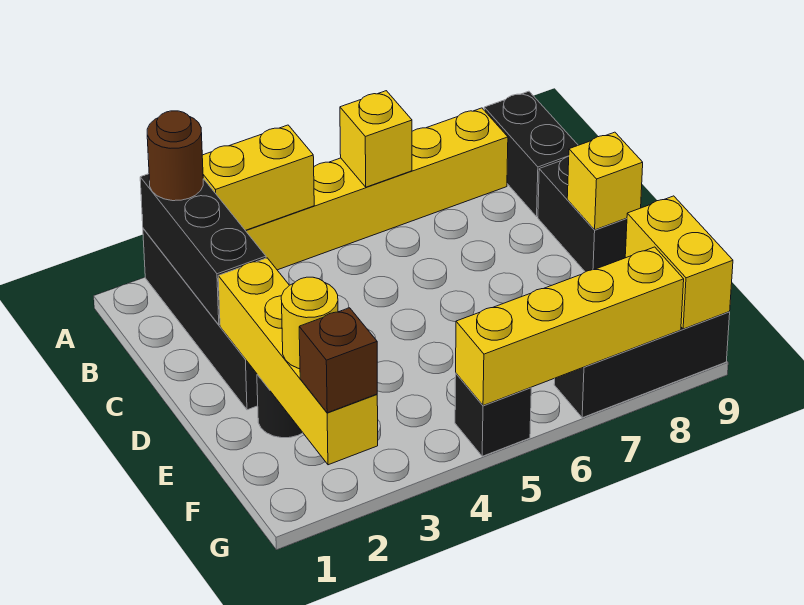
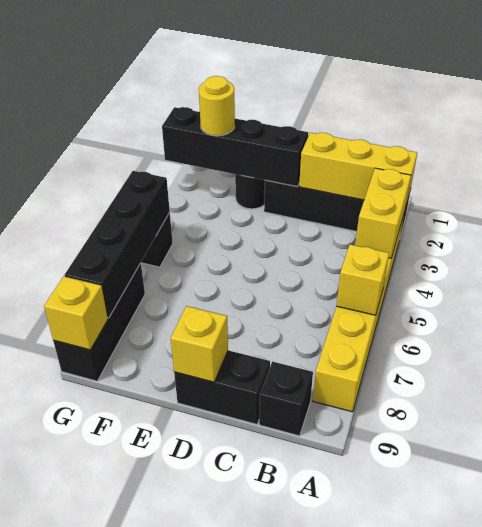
black brick A2:C2 level 2 -> yellow brick A2:C2 level 2
brown round brick A2 level 3 -> none
black brick A9:B9 level 1 -> black brick B9 level 1
yellow brick D2:G2 level 2 -> black brick D2:G2 level 2
yellow brick F9:G9 level 2 -> yellow brick G9 level 2
brown brick G2 level 3 -> none
yellow brick G5:G8 level 2 -> black brick G5:G8 level 2

